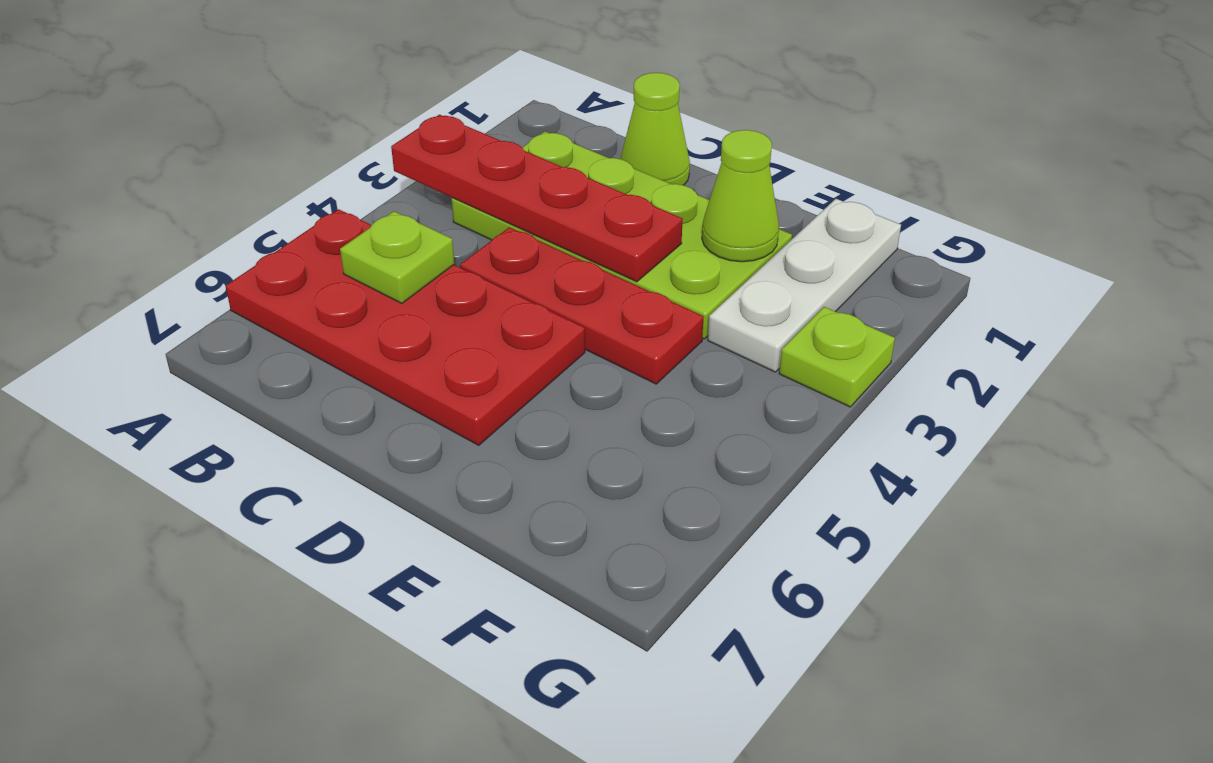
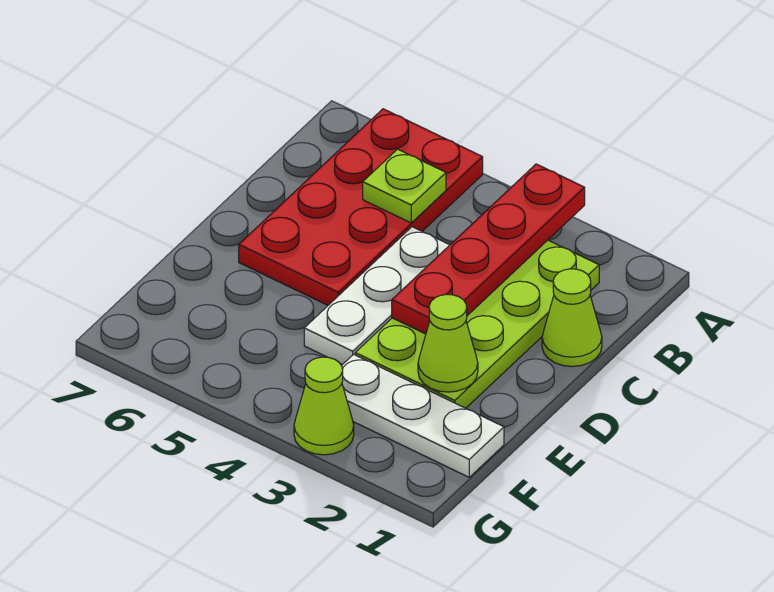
red plate C4:E4 level 1 -> white plate C4:E4 level 1
lime plate G3 level 1 -> lime cone G3 level 1

